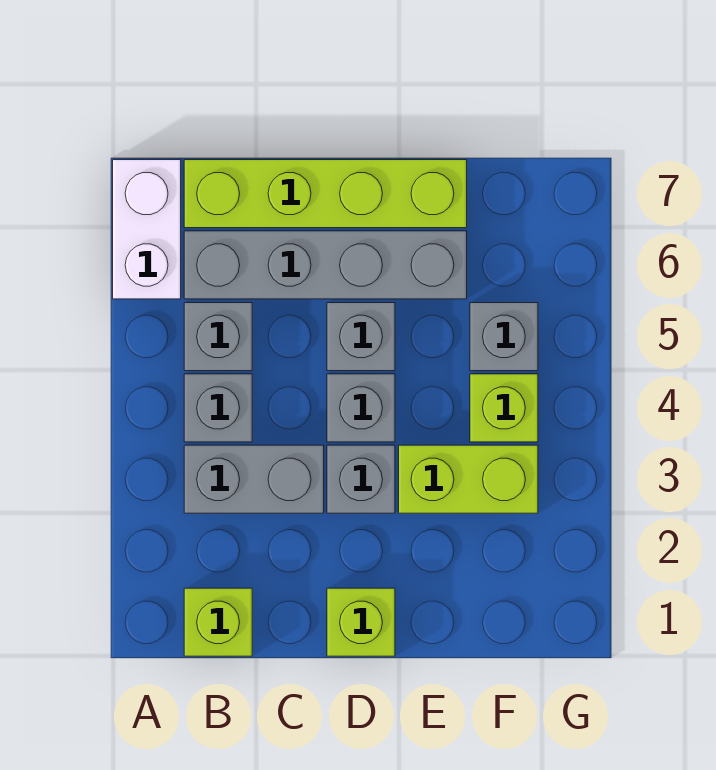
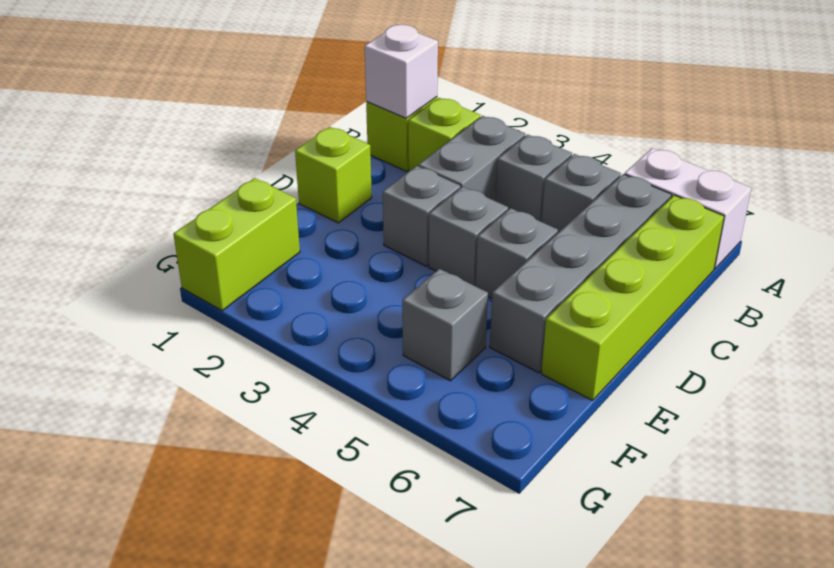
none -> white brick B1 level 2
lime brick E3:F3 level 1 -> lime brick F1:G1 level 1
lime brick F4 level 1 -> lime brick B2 level 1

